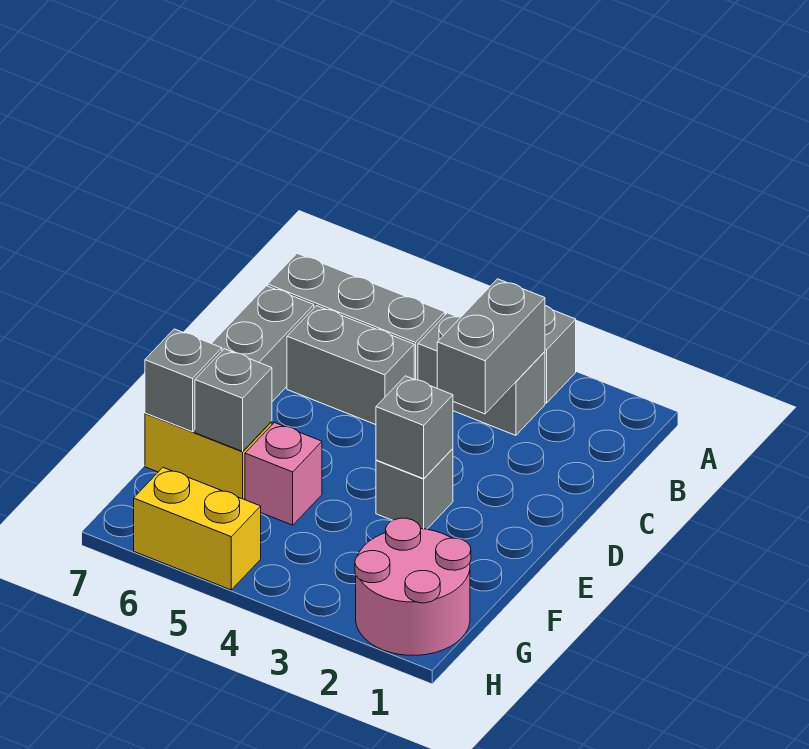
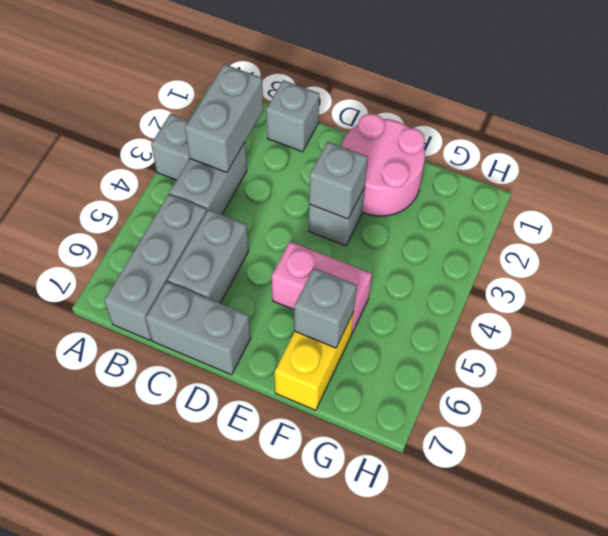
grey brick B3:C3 level 2 -> grey brick B2:B3 level 2
pink brick F5 level 1 -> pink brick E5:F5 level 1
grey brick F7 level 2 -> grey brick C1 level 1
pink round brick G1:H2 level 1 -> pink round brick E1:F2 level 1
yellow brick H5:H6 level 1 -> none

